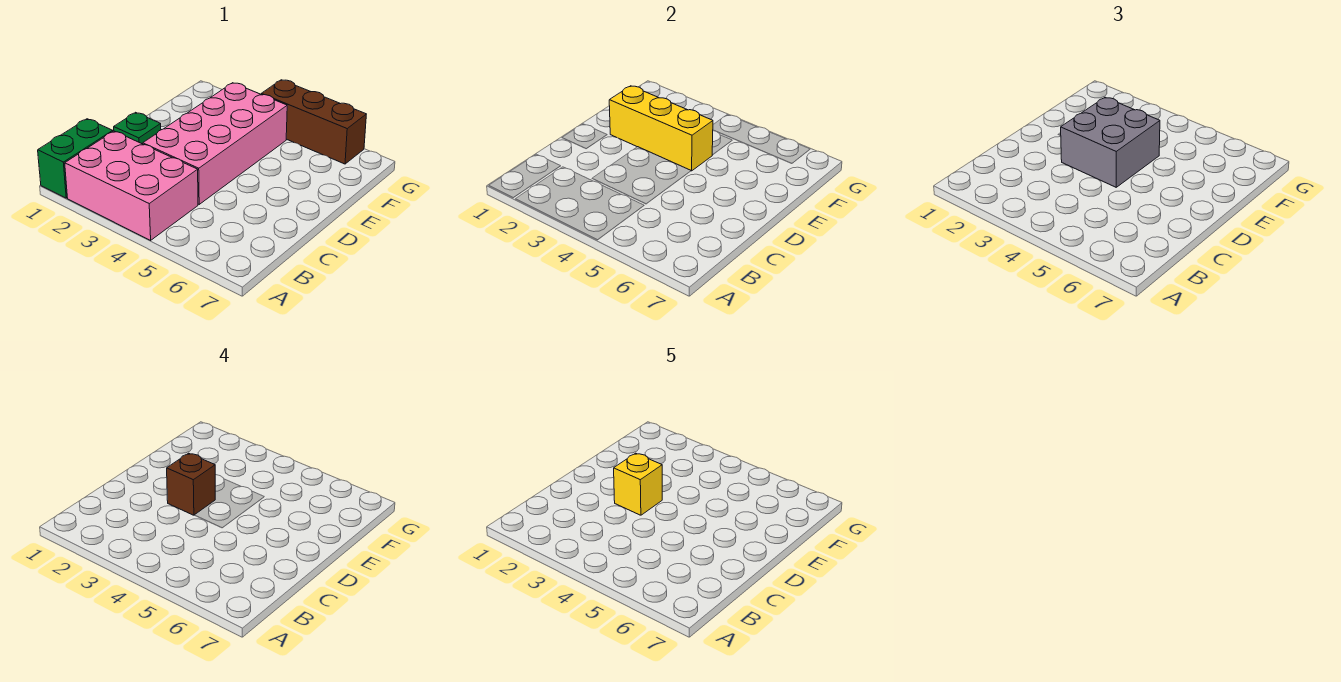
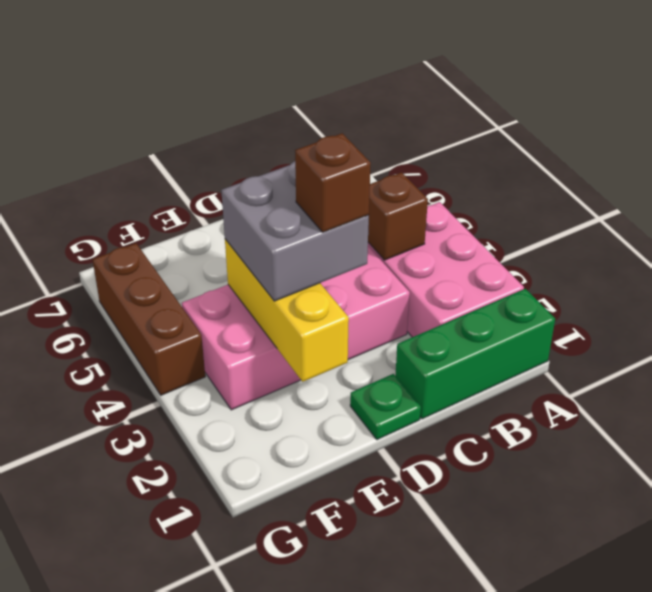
green brick A1:B1 level 1 -> green brick A1:C1 level 1
none -> brown brick B4 level 2
yellow brick D3 level 5 -> none

